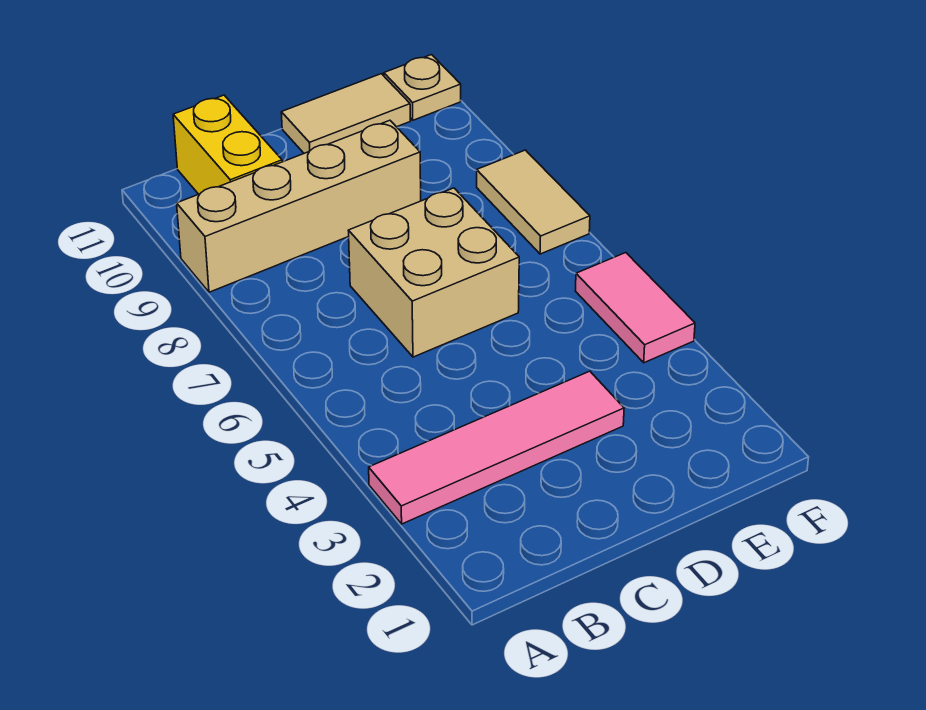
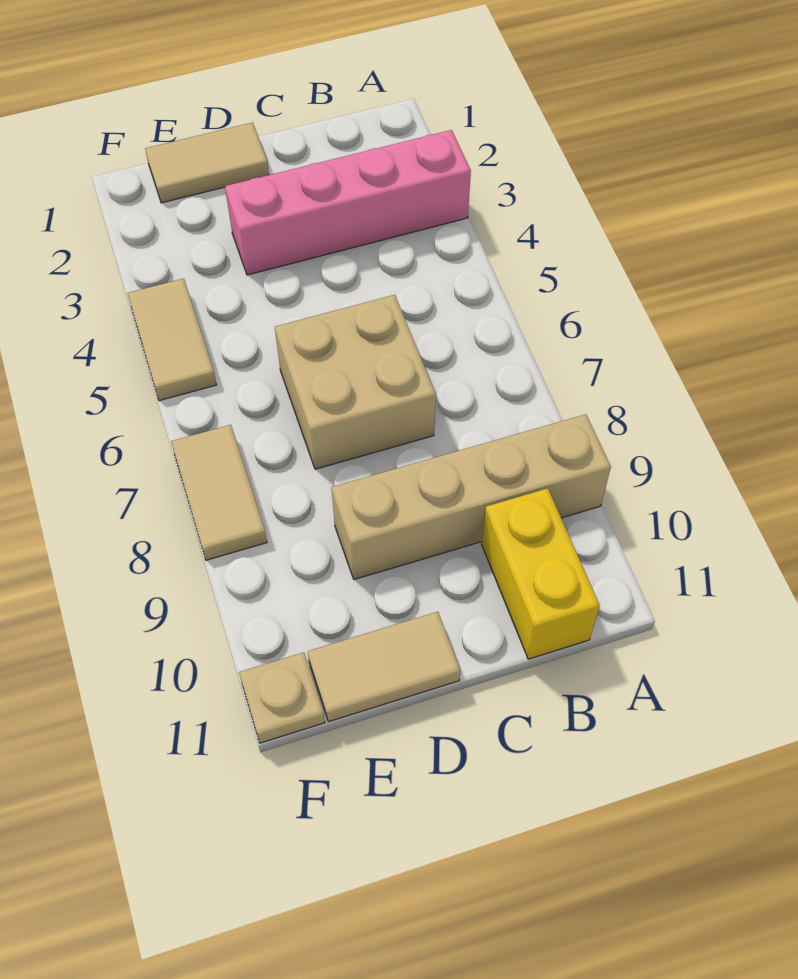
pink tile A3:D3 level 1 -> pink brick A3:D3 level 1
none -> tan tile D1:E1 level 1
pink tile F4:F5 level 1 -> tan tile F4:F5 level 1

